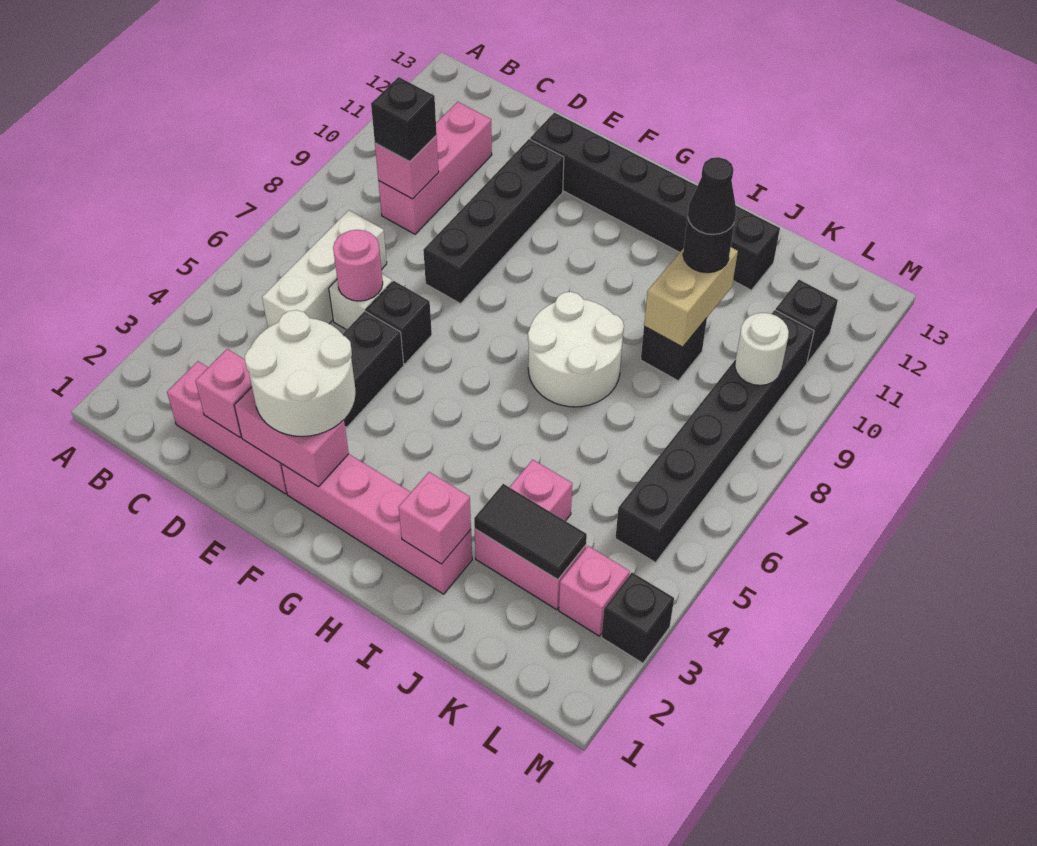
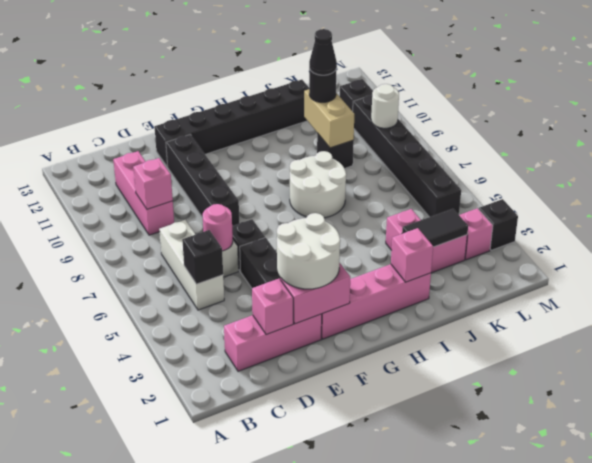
black brick C9 level 3 -> black brick C5 level 2

